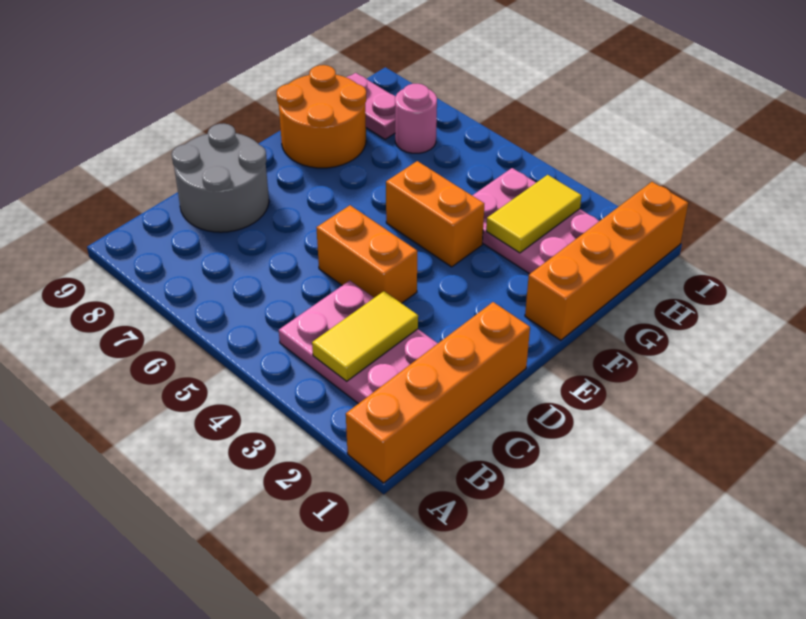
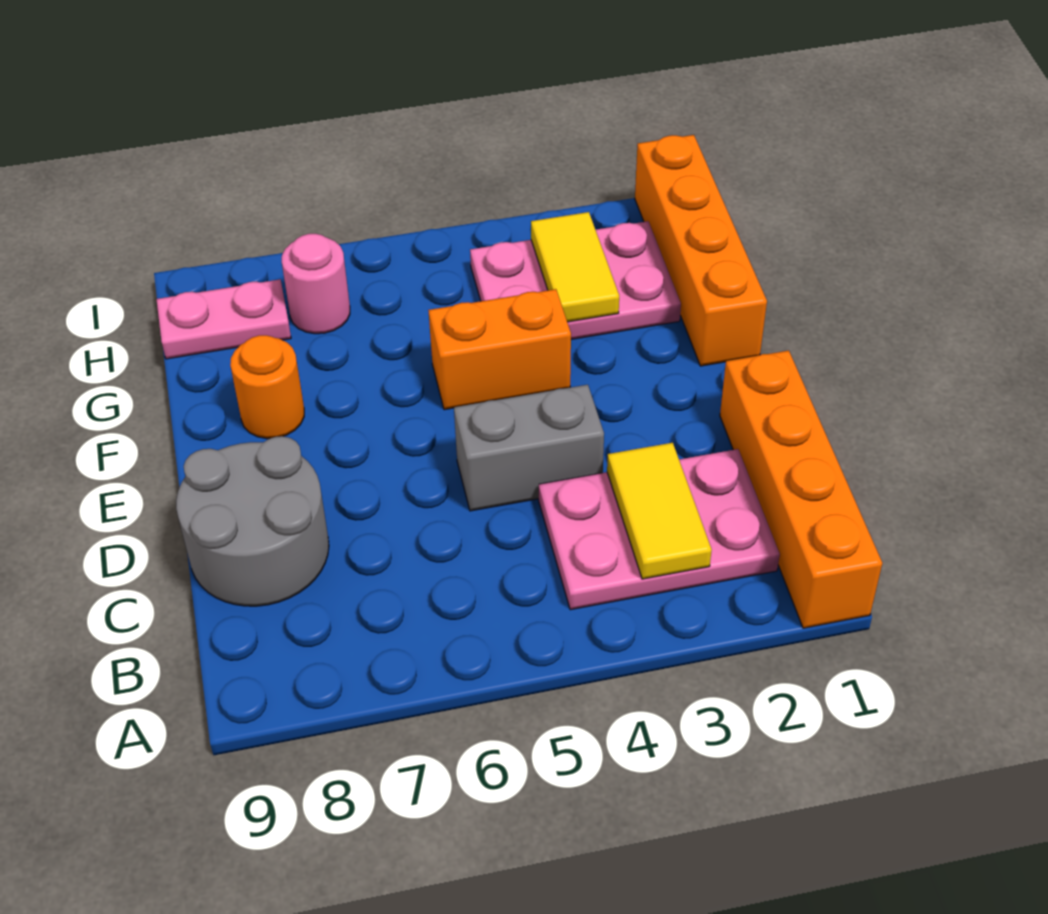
orange brick D4:D5 level 1 -> grey brick D4:D5 level 1
orange round brick F8:G9 level 1 -> orange round brick F8 level 1

